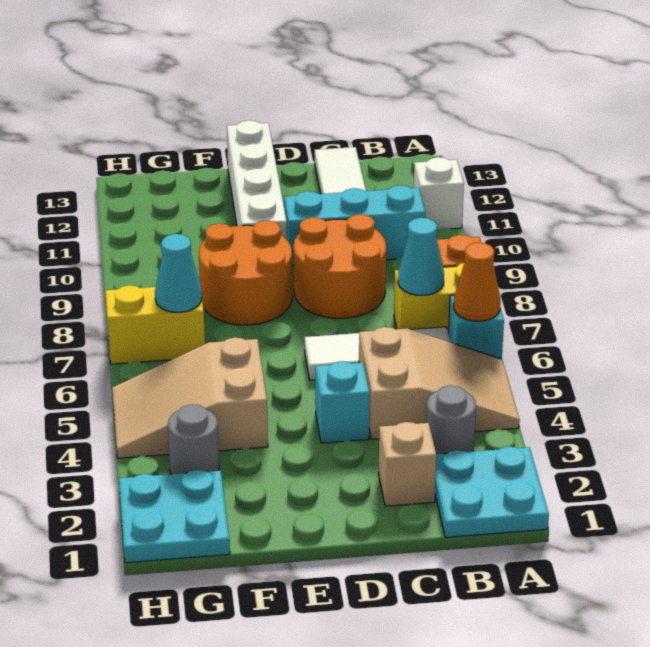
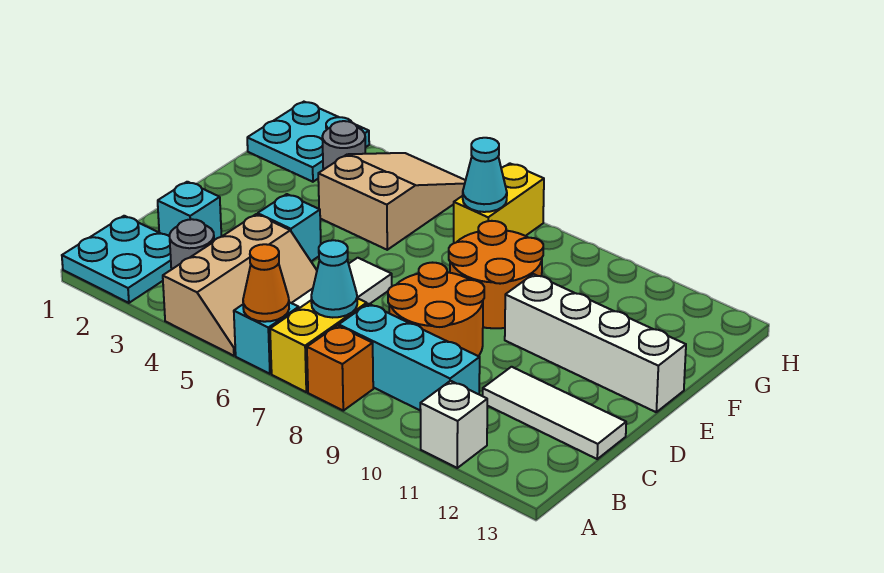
tan slope A4:C5 level 1 top C -> tan slope A4:C5 level 1 top 4
cyan brick B10:D10 level 1 -> cyan brick B8:B10 level 1
tan brick C2 level 1 -> cyan brick C2 level 1

